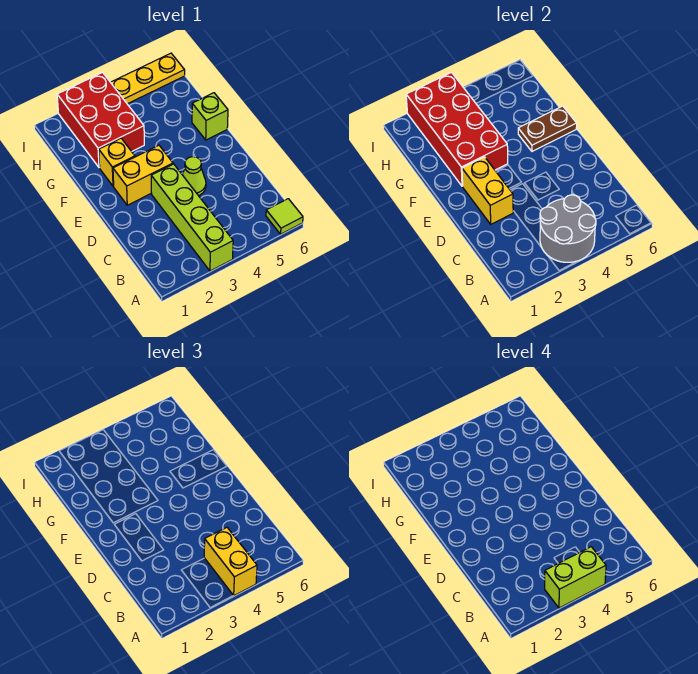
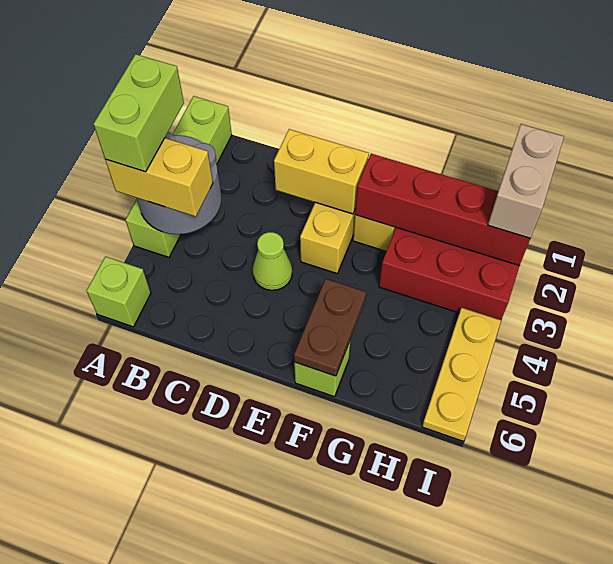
lime brick A3:D3 level 1 -> lime brick A1:A4 level 1
lime tile A6 level 1 -> lime brick A6 level 1
red brick F2:I3 level 2 -> red brick F2:I2 level 2
none -> tan brick I1:I2 level 3

